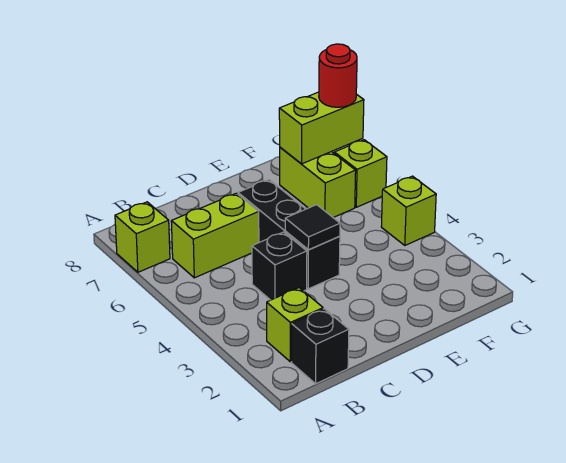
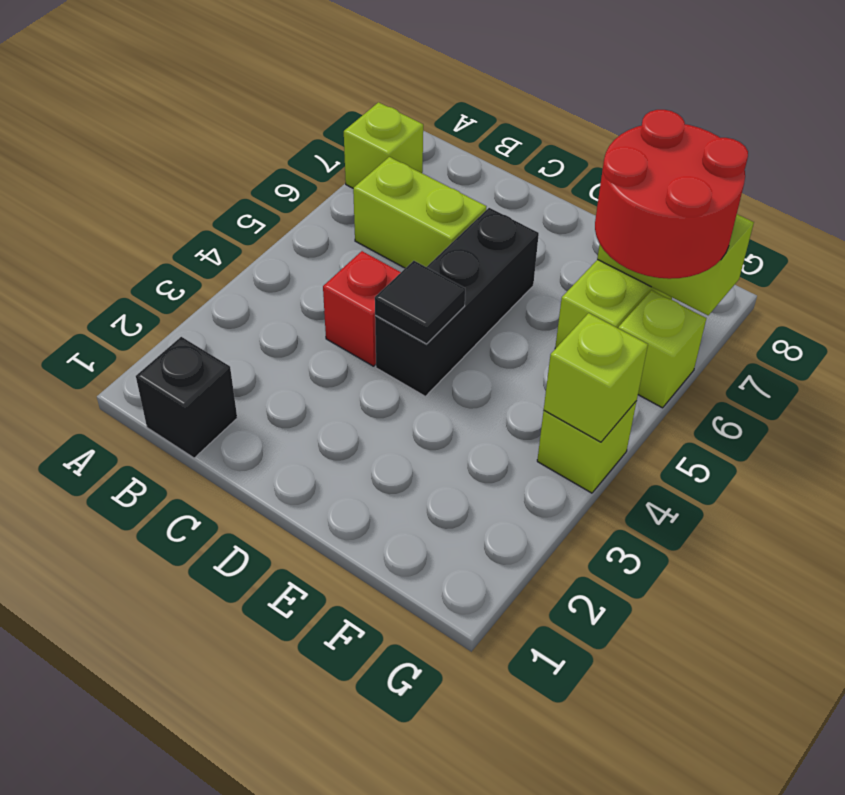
lime brick B2 level 1 -> lime brick G4 level 2
black brick C4 level 1 -> red brick C4 level 1
red round brick G7 level 3 -> red round brick F6:G7 level 3

